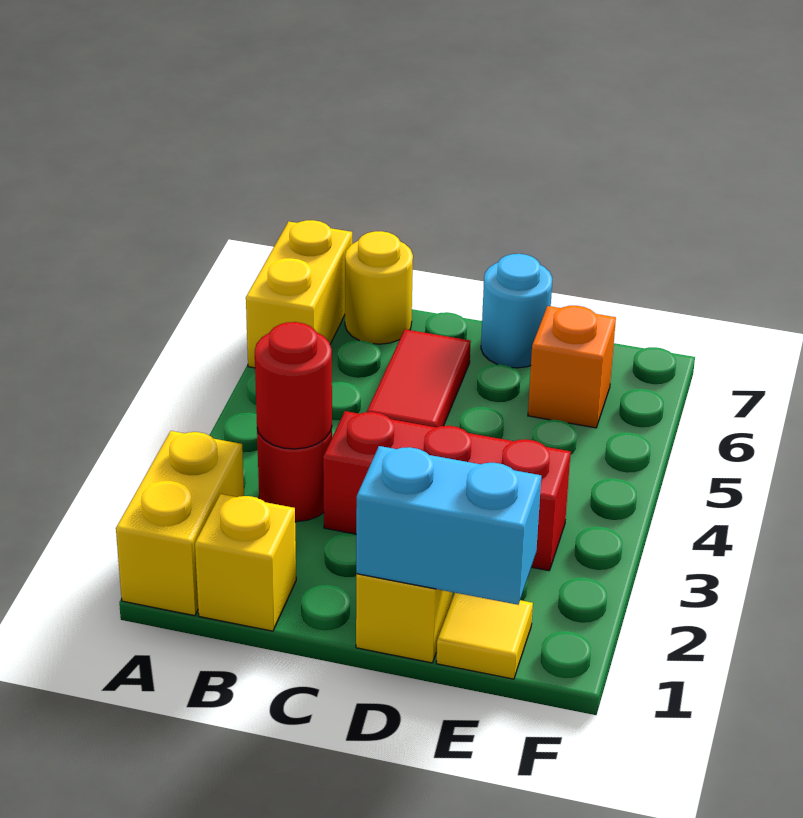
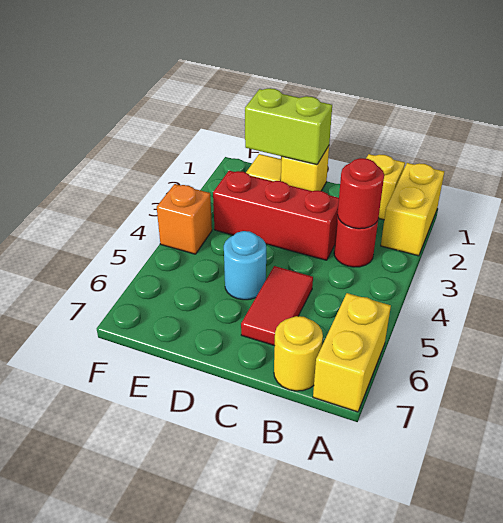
cyan brick D1:E1 level 2 -> lime brick D1:E1 level 2
cyan round brick D7 level 1 -> cyan round brick D5 level 1
orange brick E6 level 1 -> orange brick F4 level 1

